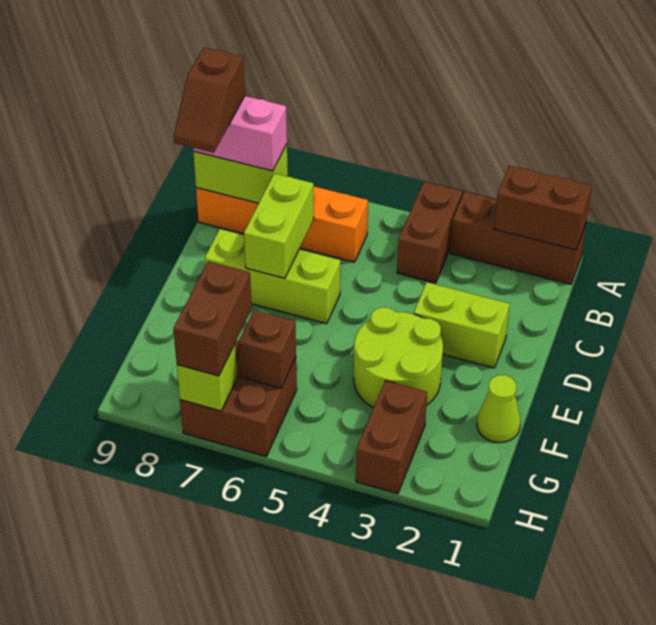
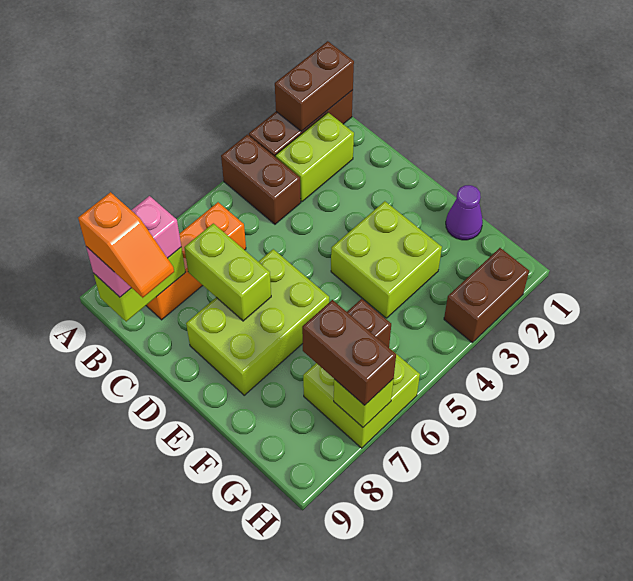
orange brick B6:B9 level 1 -> orange brick B6:B8 level 1
brown slope B9:C9 level 4 top B -> orange slope B9:C9 level 4 top B
lime brick D2:D3 level 1 -> lime brick B2:B3 level 1
lime brick D6:D8 level 1 -> lime brick D6:E8 level 1
lime round brick E3:F4 level 1 -> lime brick E3:F4 level 1
lime cone F1 level 1 -> purple cone F1 level 1
brown brick G3:H3 level 1 -> brown brick H2:H3 level 1
brown brick G6:H7 level 1 -> lime brick G6:H7 level 1

